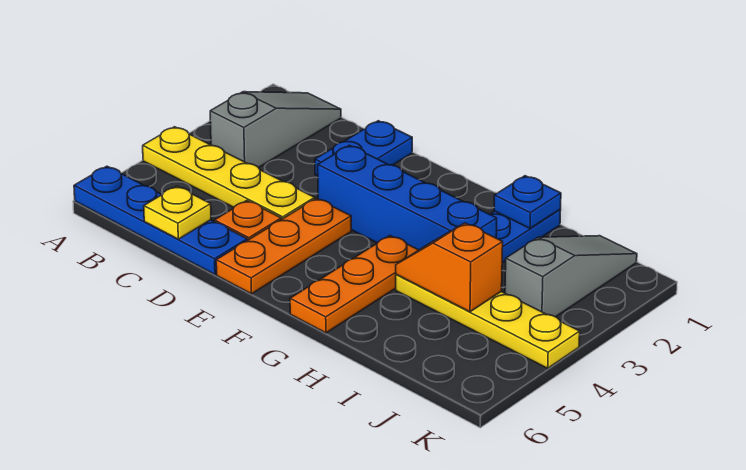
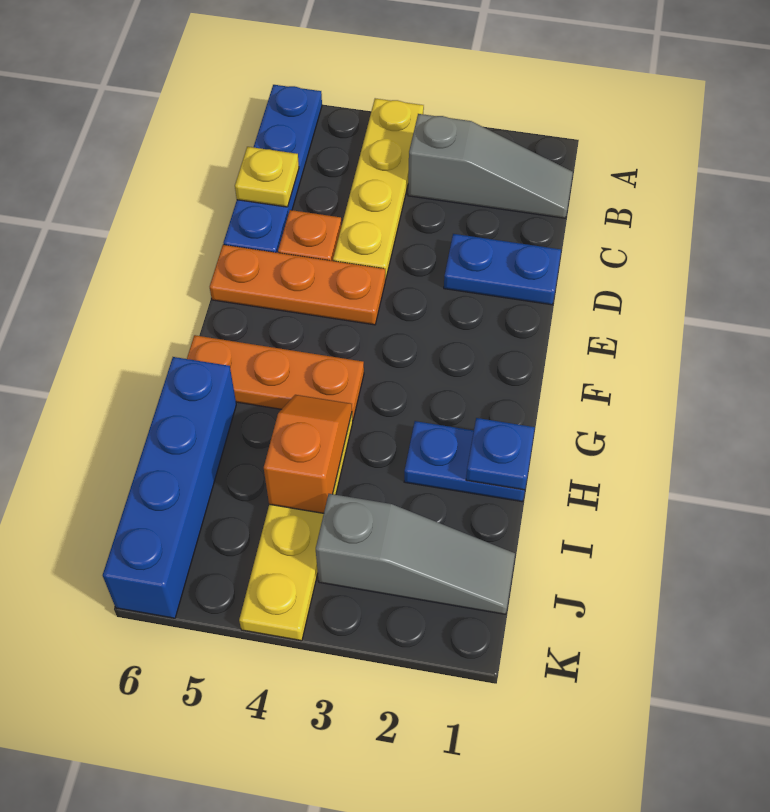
blue brick E3:H3 level 1 -> blue brick H6:K6 level 1

